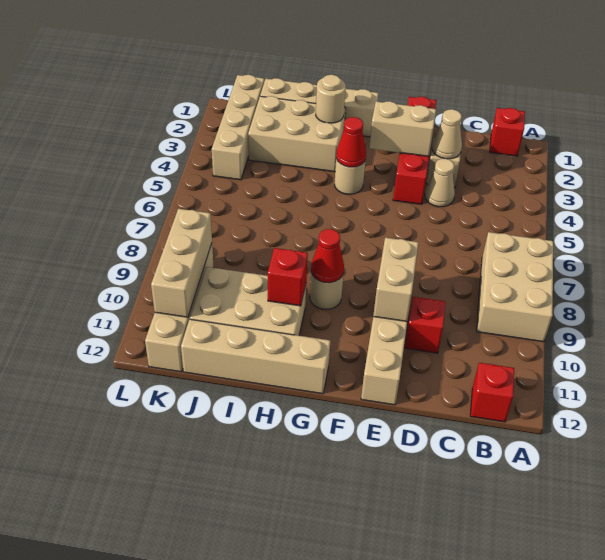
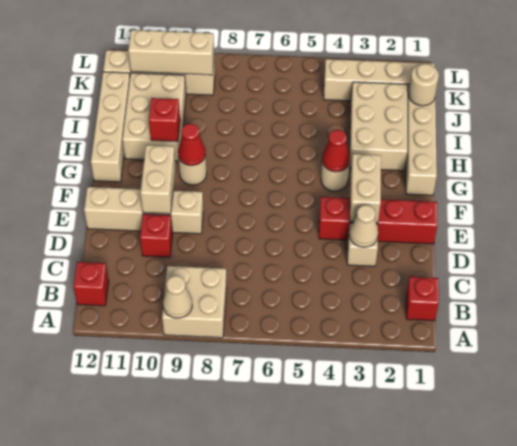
tan brick A7:B9 level 1 -> tan brick A8:B9 level 1
tan cone D4 level 1 -> tan cone A9 level 2
tan brick E9:E10 level 2 -> tan brick E10:F10 level 2
tan round brick H2 level 2 -> tan round brick J1 level 2

